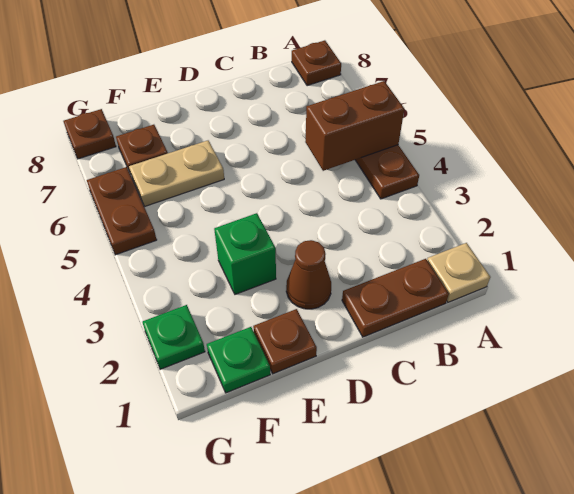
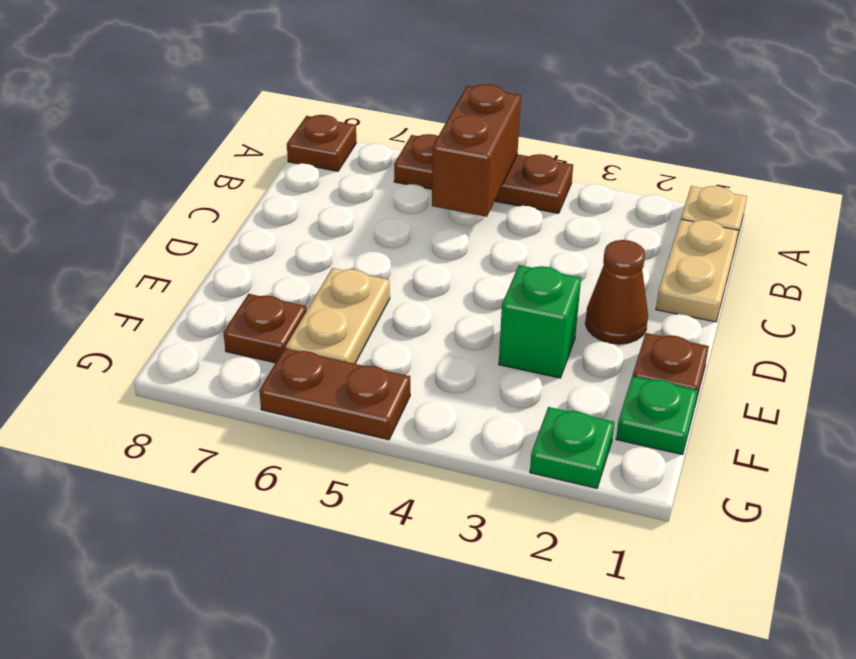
brown plate B1:C1 level 1 -> tan plate B1:C1 level 1
brown plate G8 level 1 -> none

